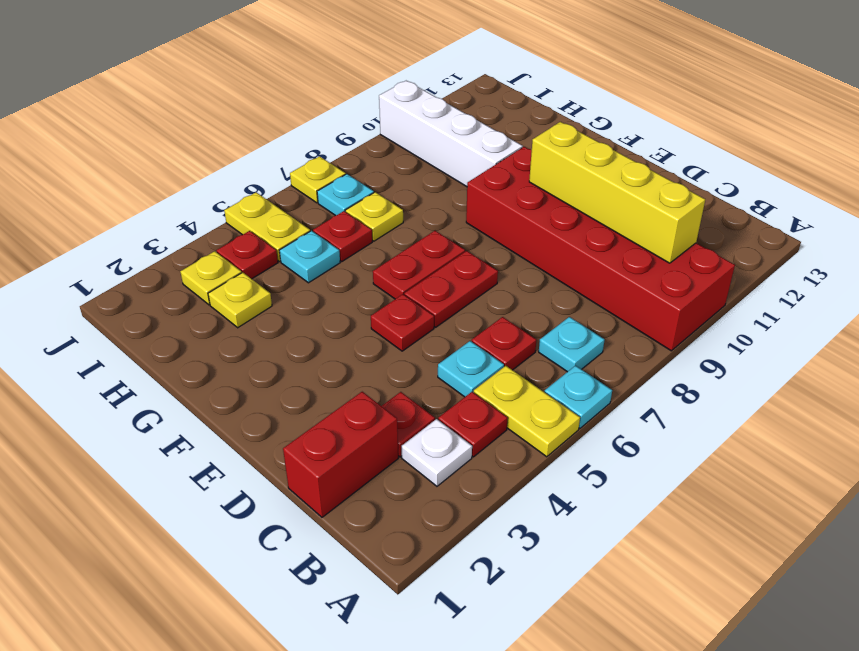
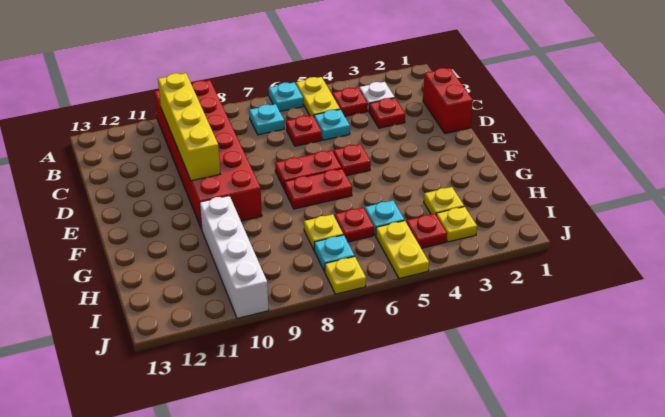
red brick C1:C2 level 1 -> red brick C1:D1 level 1

